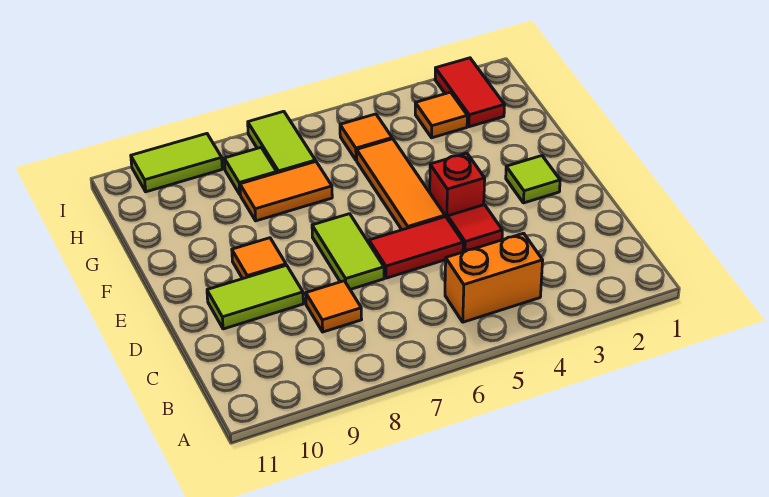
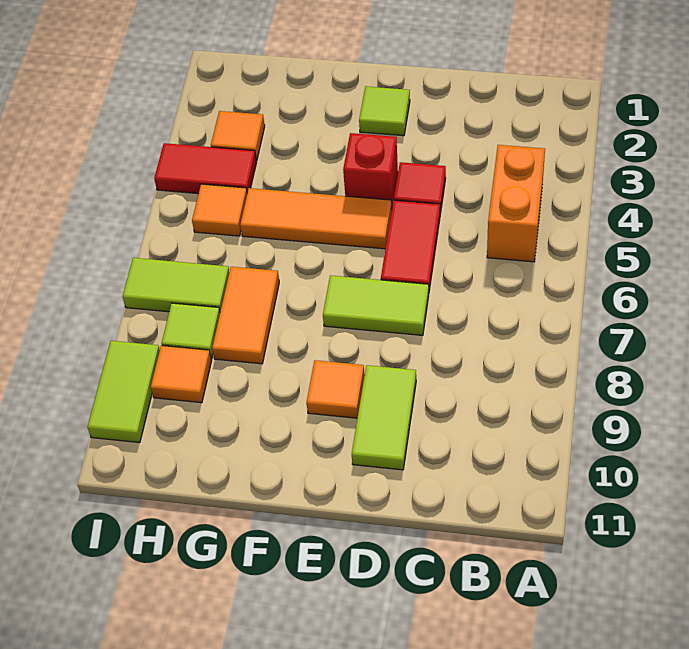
orange tile C8 level 1 -> orange tile H9 level 1
red tile H2:I2 level 1 -> red tile H4:I4 level 1

